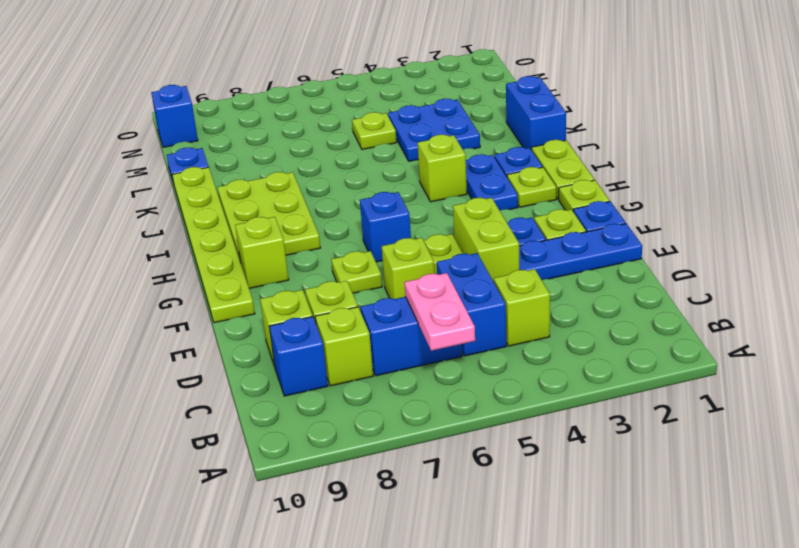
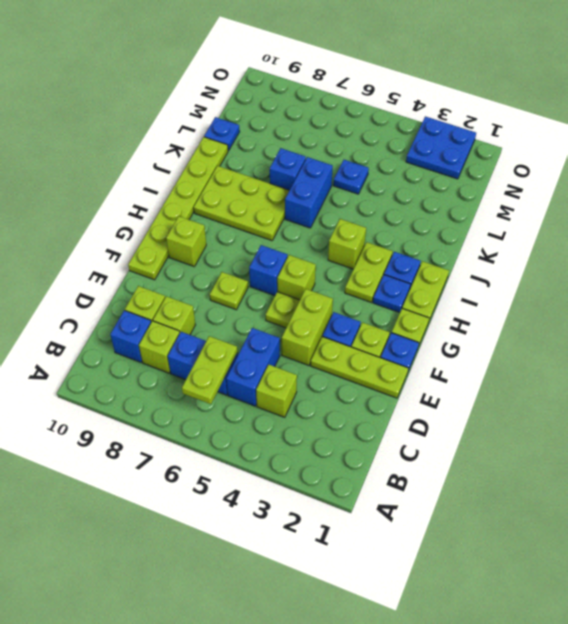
pink plate B6:C6 level 2 -> lime plate B6:C6 level 2
blue plate E1:E3 level 1 -> lime plate E1:E3 level 1
lime brick E6 level 1 -> lime brick G5 level 1
lime plate H2 level 1 -> blue plate H2 level 1
blue plate H3:I3 level 1 -> lime plate H3:I3 level 1
lime plate H8:J9 level 1 -> lime plate I7:J9 level 1
blue brick J1:K1 level 1 -> blue brick J6:K6 level 1
blue plate K3:L4 level 1 -> blue plate N2:O3 level 1
lime plate L5 level 1 -> blue plate L5 level 1
blue brick N10 level 1 -> blue brick K7 level 1

